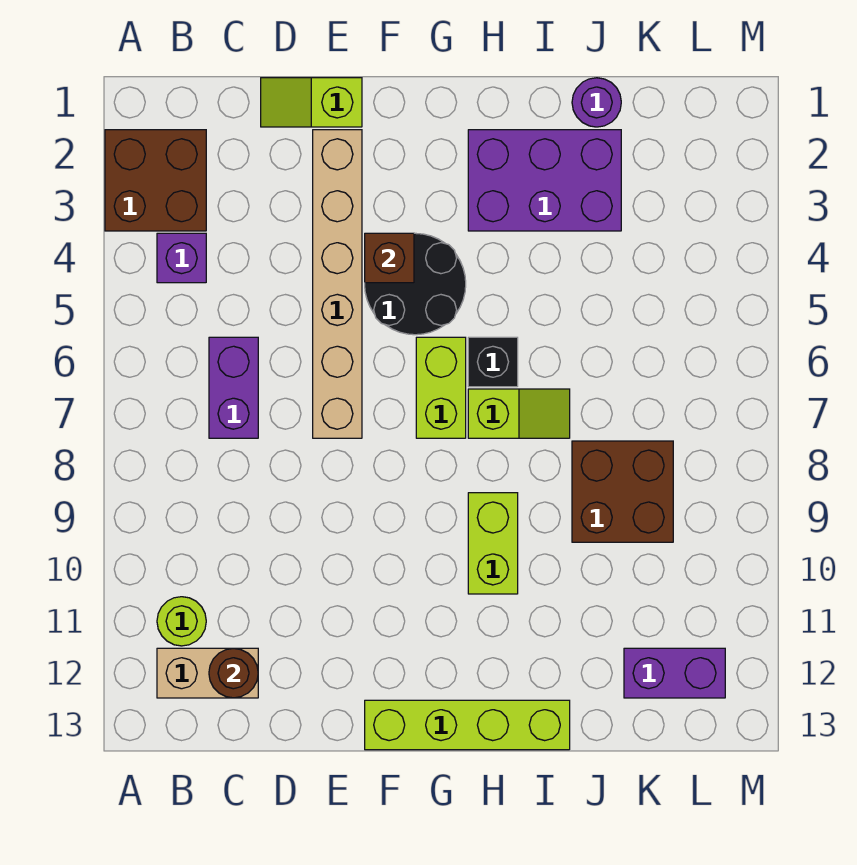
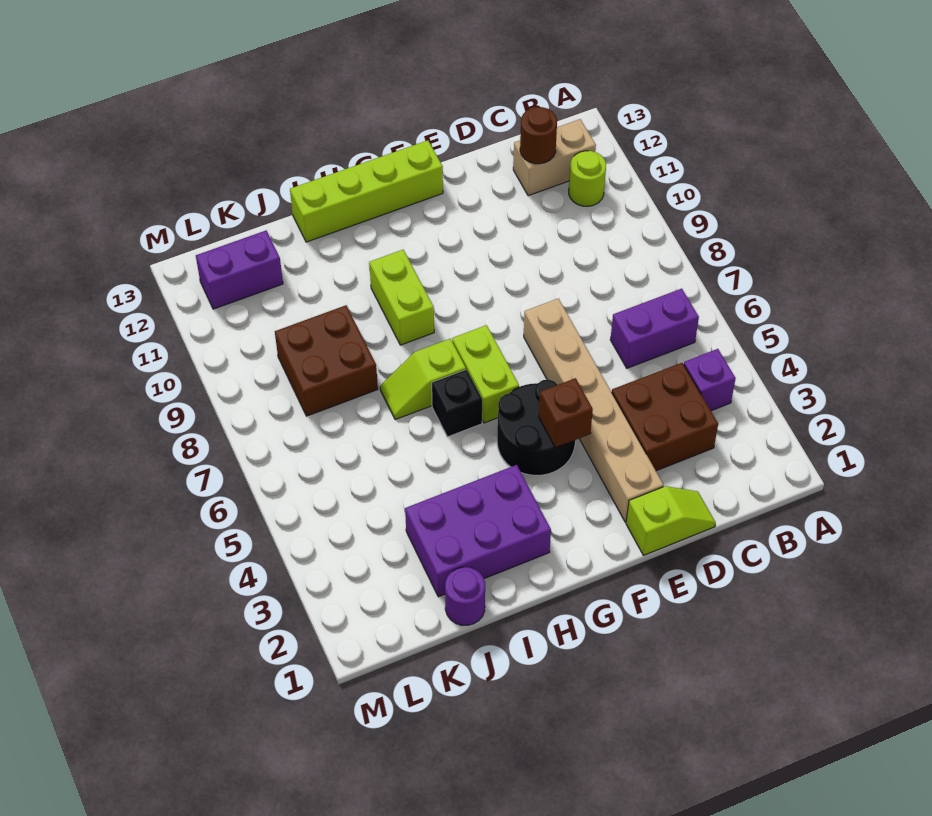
brown brick A2:B3 level 1 -> brown brick C3:D4 level 1
purple brick C6:C7 level 1 -> purple brick B6:C6 level 1

